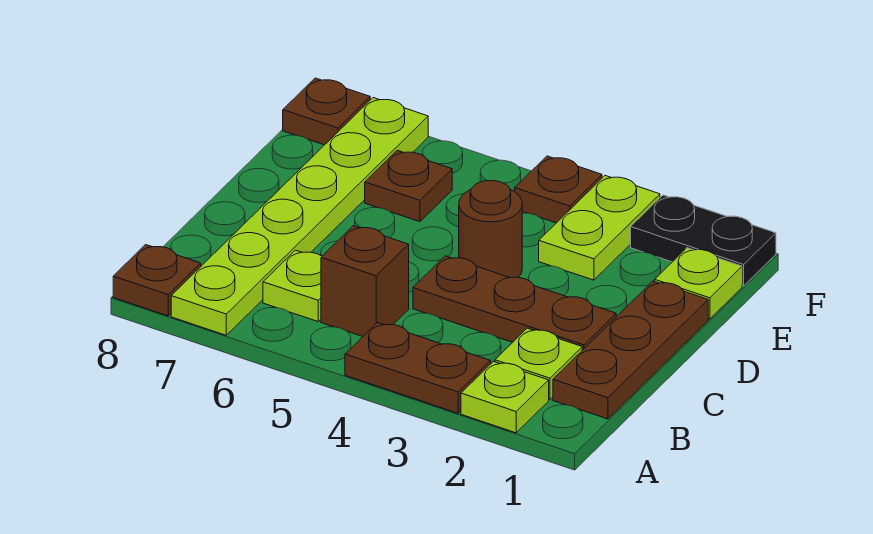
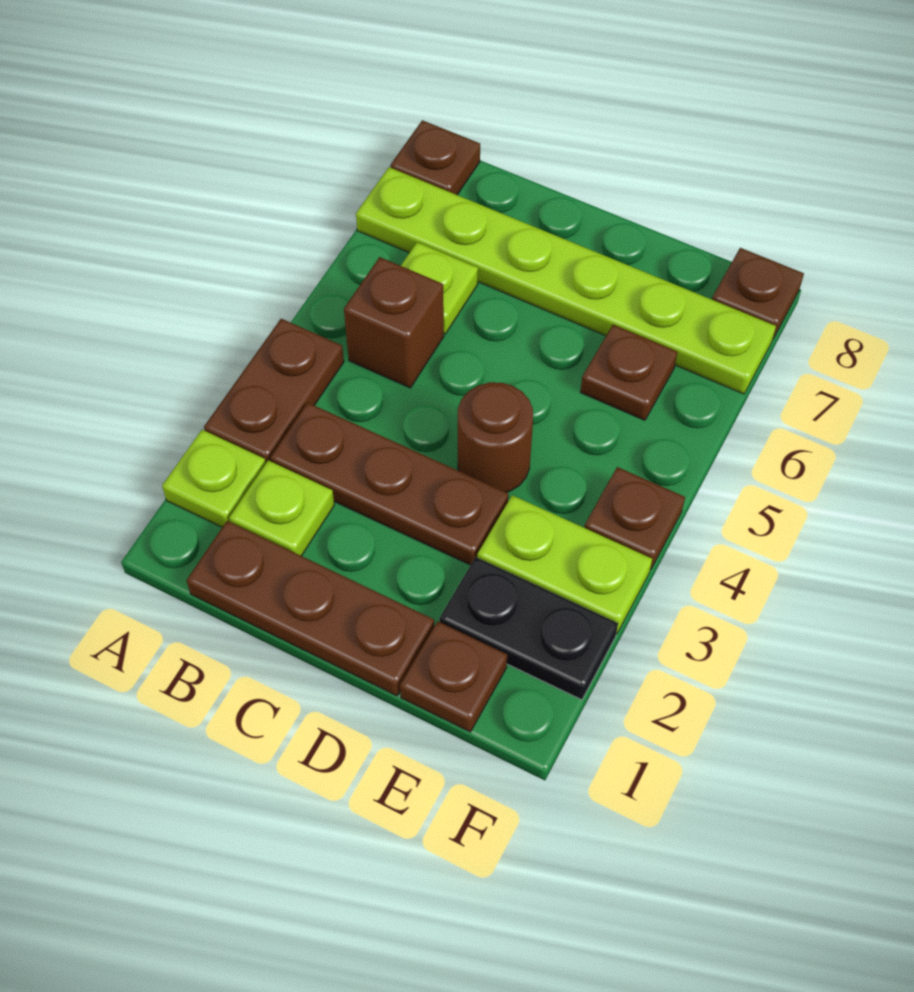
brown plate C2:C4 level 1 -> brown plate B3:D3 level 1
lime plate E1 level 1 -> brown plate E1 level 1
black plate F1:F2 level 1 -> black plate E2:F2 level 1

